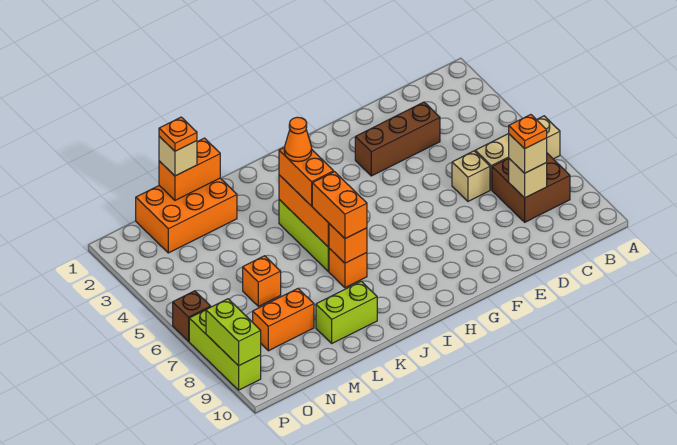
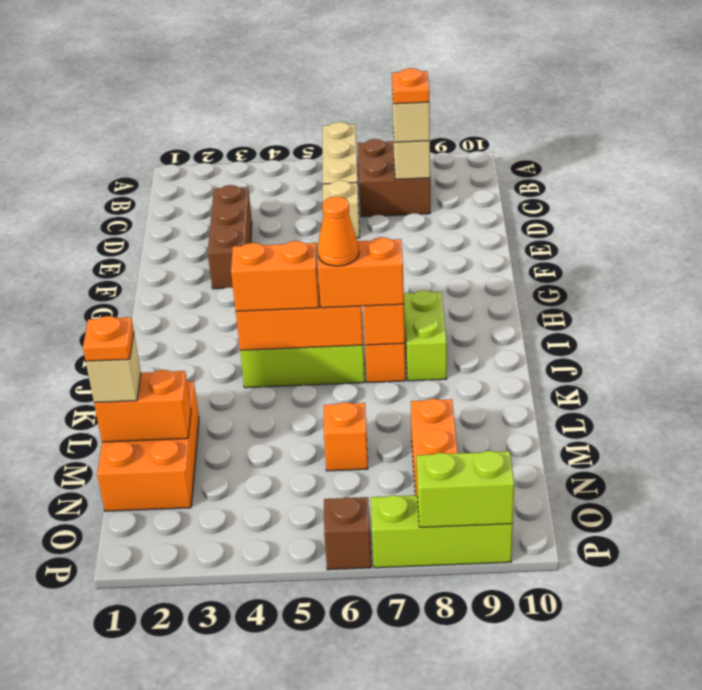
orange cone J4 level 4 -> orange cone J6 level 4
lime brick K9:L9 level 1 -> lime brick I8:J8 level 1
orange brick L1:M1 level 2 -> orange brick M1:M2 level 2

